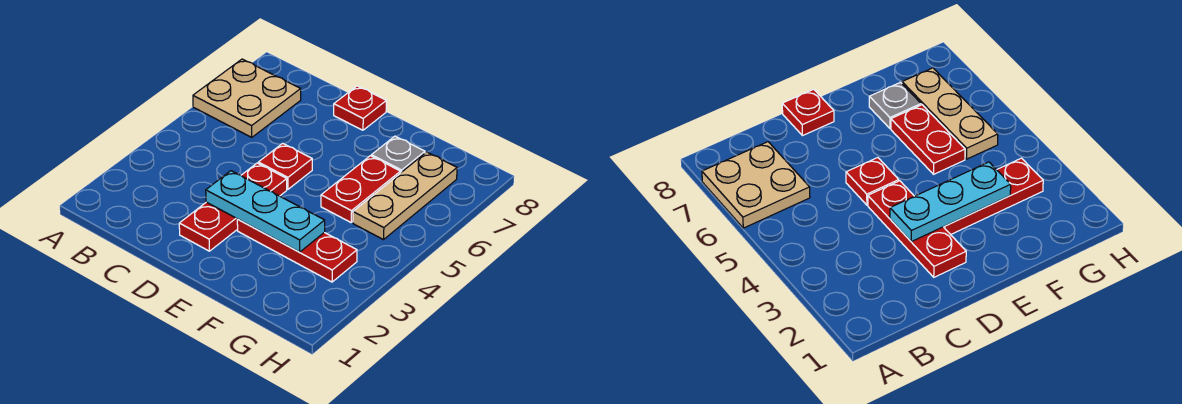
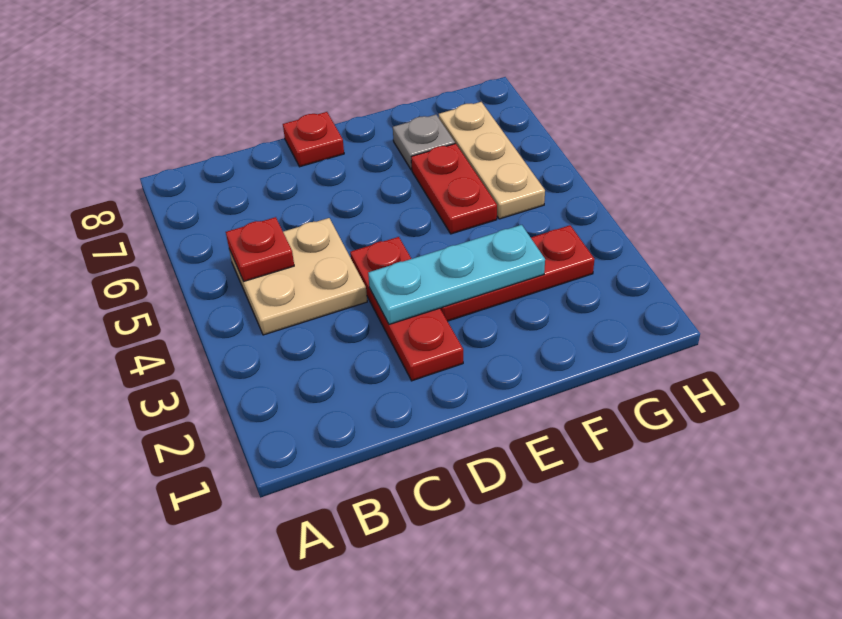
tan plate A6:B7 level 1 -> tan plate B4:C5 level 1
red plate D5 level 1 -> red plate B5 level 2

